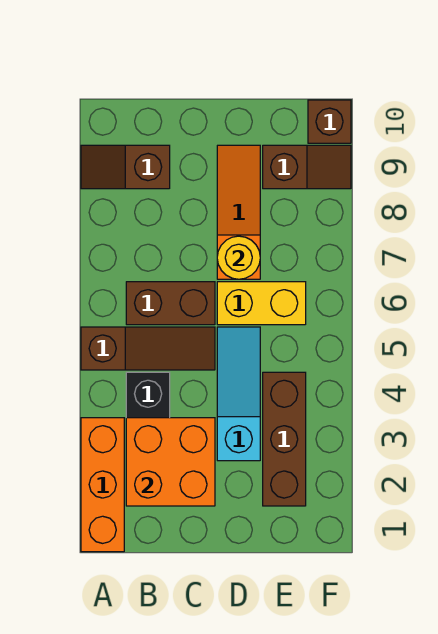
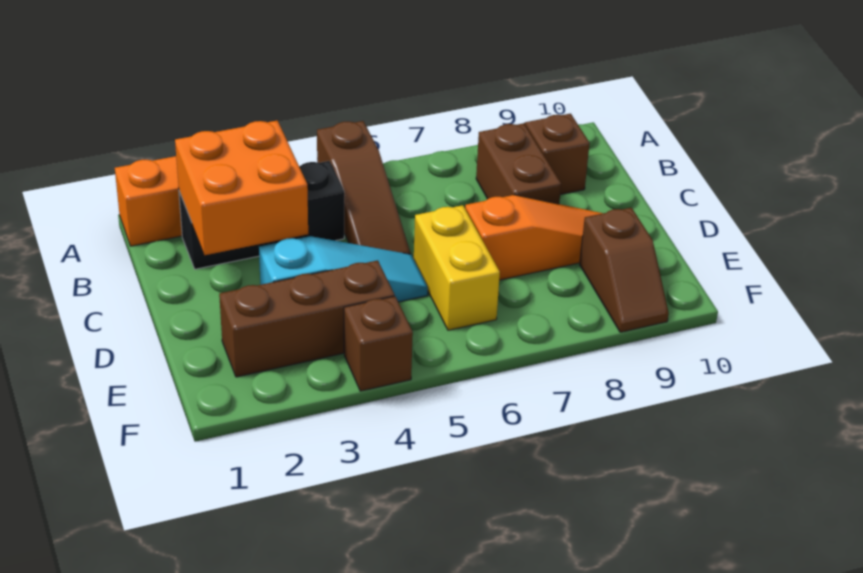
brown brick B6:C6 level 1 -> brown brick B8:C8 level 1
yellow round brick D7 level 2 -> none
brown brick F10 level 1 -> brown brick F4 level 1

